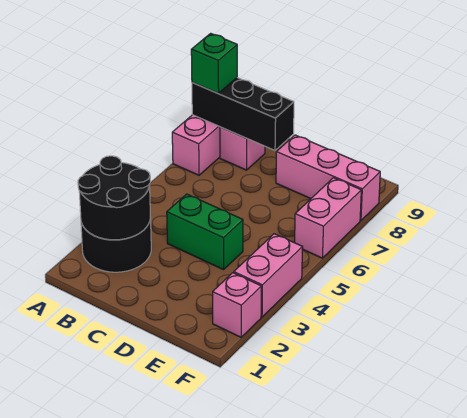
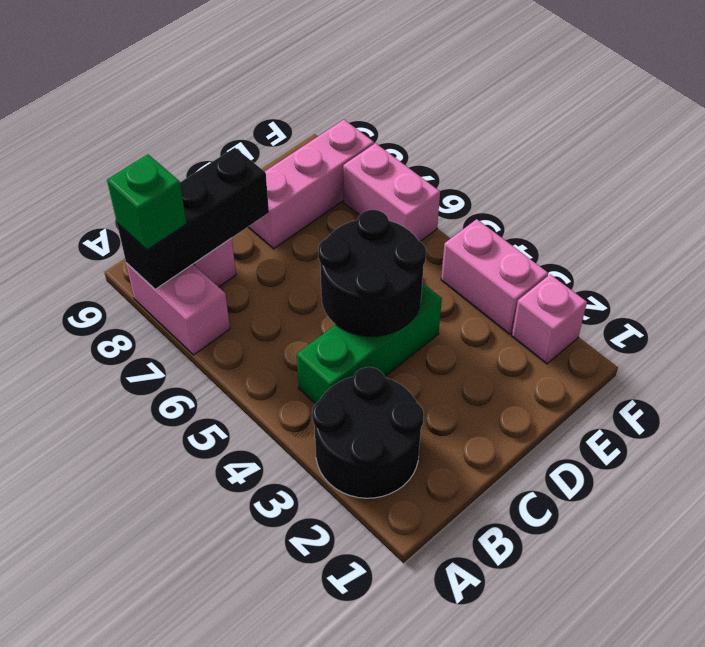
black round brick A2:B3 level 2 -> black round brick C4:D5 level 2
green brick C4:D4 level 1 -> green brick B4:D4 level 1

